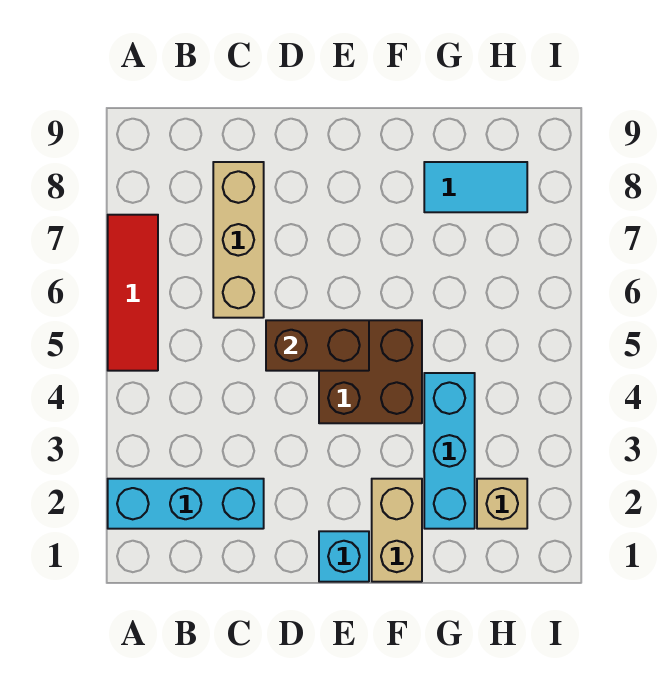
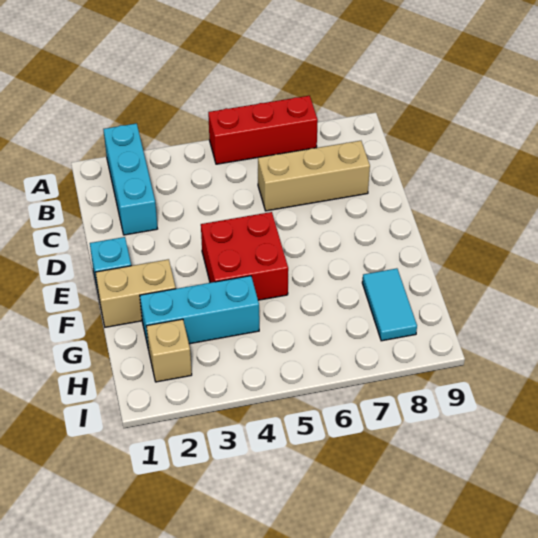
red tile A5:A7 level 1 -> red brick A5:A7 level 1
brown brick D5:E5 level 2 -> none
brown brick E4:F5 level 1 -> red brick E4:F5 level 1

